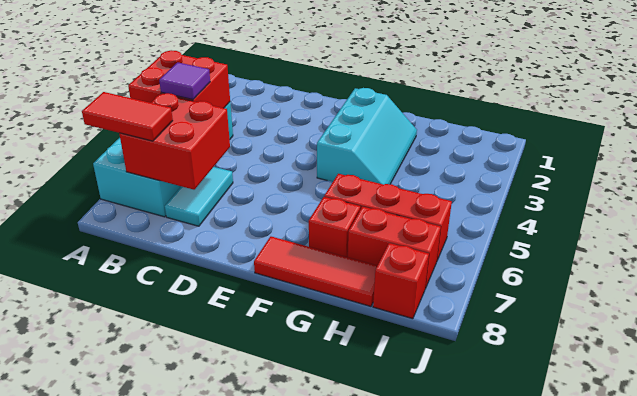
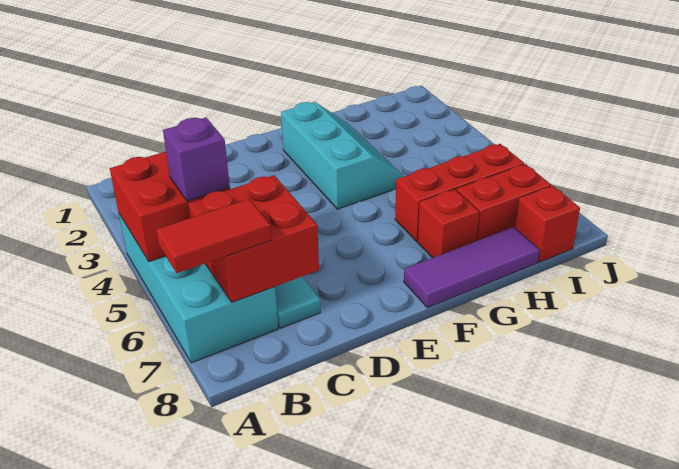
purple tile B5 level 3 -> purple brick B5 level 3
red tile F8:H8 level 1 -> purple tile F8:H8 level 1

